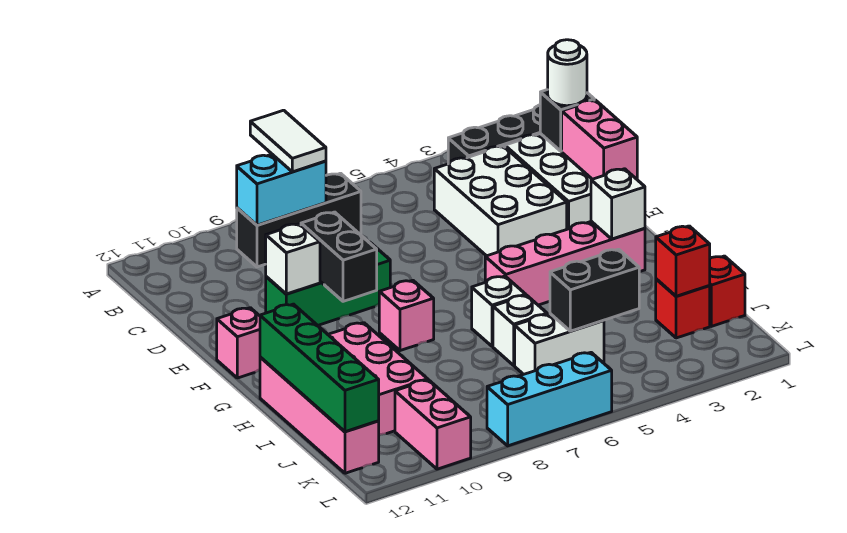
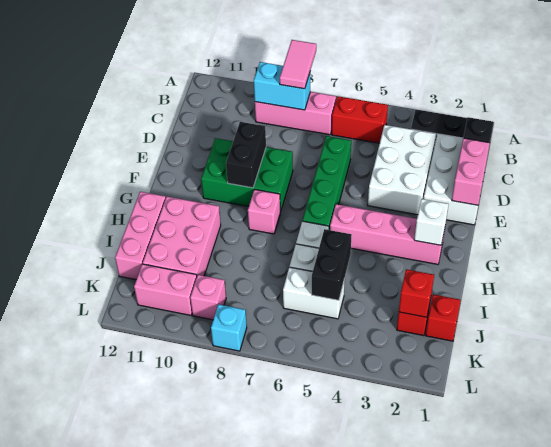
white tile A8:B8 level 3 -> pink tile A8:B8 level 3
none -> red brick B5:B6 level 1
black brick B7:B9 level 1 -> pink brick B7:B9 level 1
white round brick C1 level 3 -> none
green brick E8:E10 level 1 -> green brick E8:F10 level 1
white brick E10 level 2 -> none
pink brick F12 level 1 -> pink brick K9 level 1
pink brick H12:K12 level 1 -> pink brick H12:J12 level 1
green brick H12:K12 level 2 -> green brick D6:G6 level 1
black brick J4:J5 level 2 -> black brick I5:J5 level 2
pink brick K10:L10 level 1 -> pink brick K10:K11 level 1
cyan brick L6:L8 level 1 -> cyan brick L8 level 1

